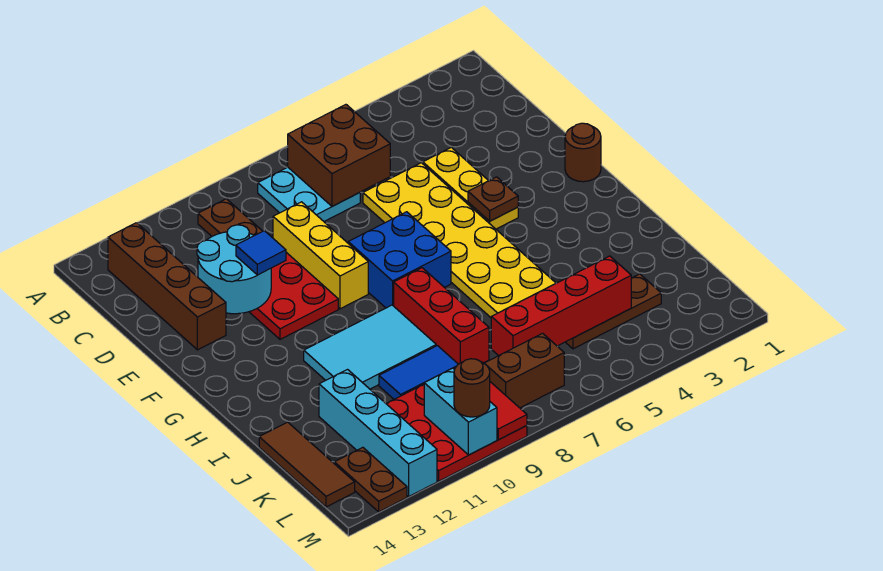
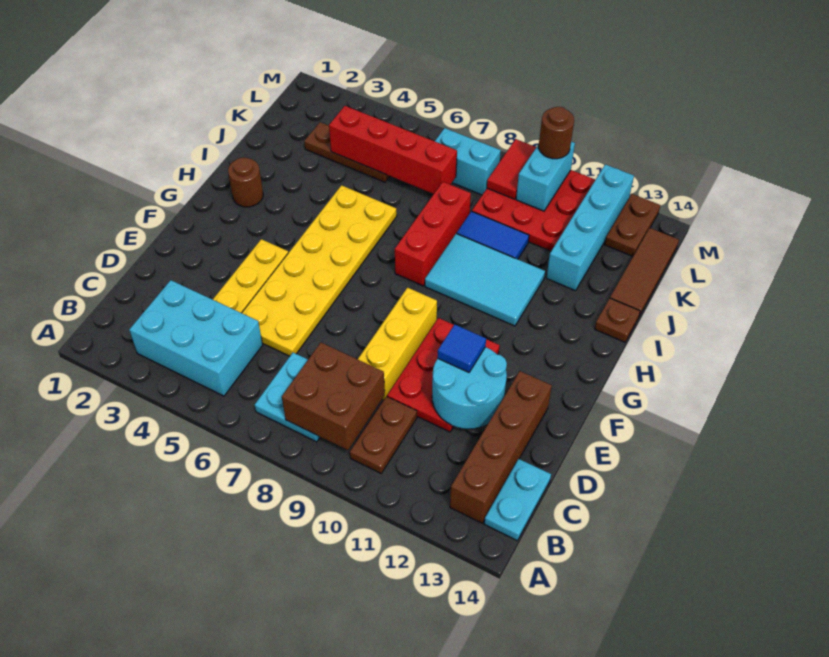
none -> cyan brick B3:C5 level 1
brown brick B6:C7 level 2 -> brown brick B8:C9 level 2
none -> cyan plate B14:C14 level 1
brown round brick F1 level 1 -> brown round brick H2 level 1
brown plate F4 level 2 -> brown plate I14 level 1
blue brick F7:G8 level 1 -> none
brown brick L7:L8 level 1 -> cyan brick L7:L8 level 1

